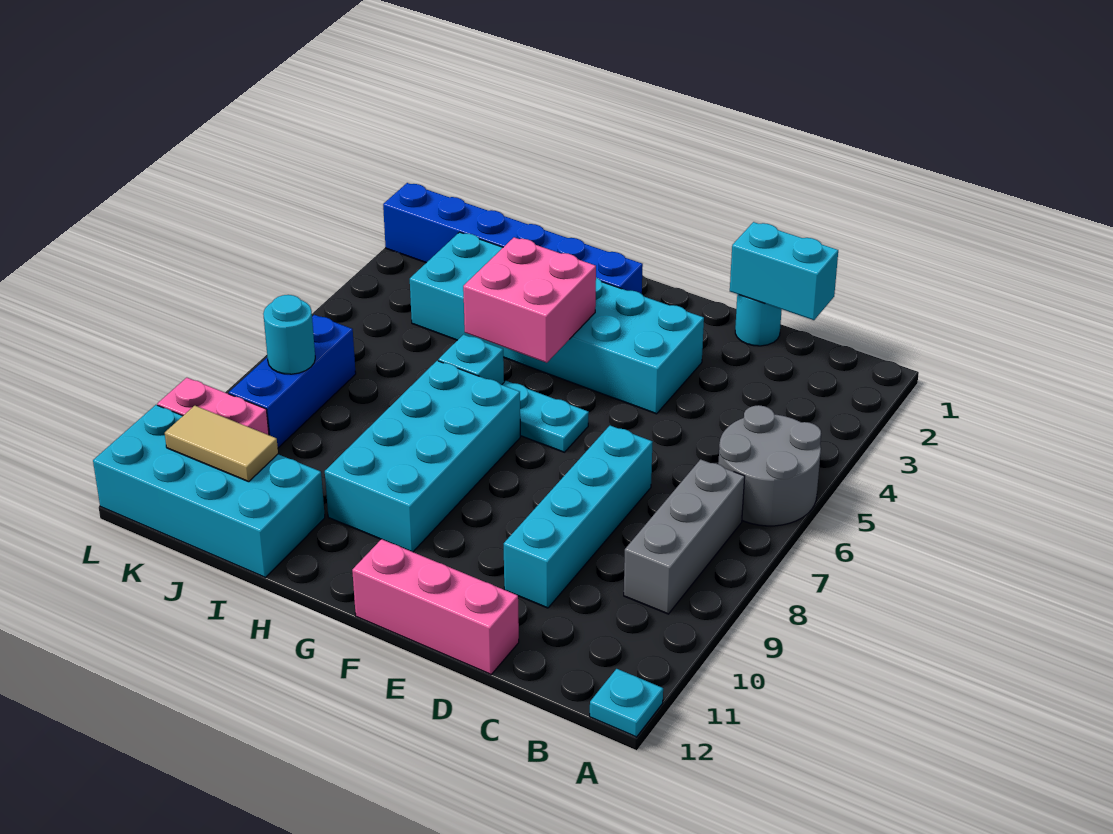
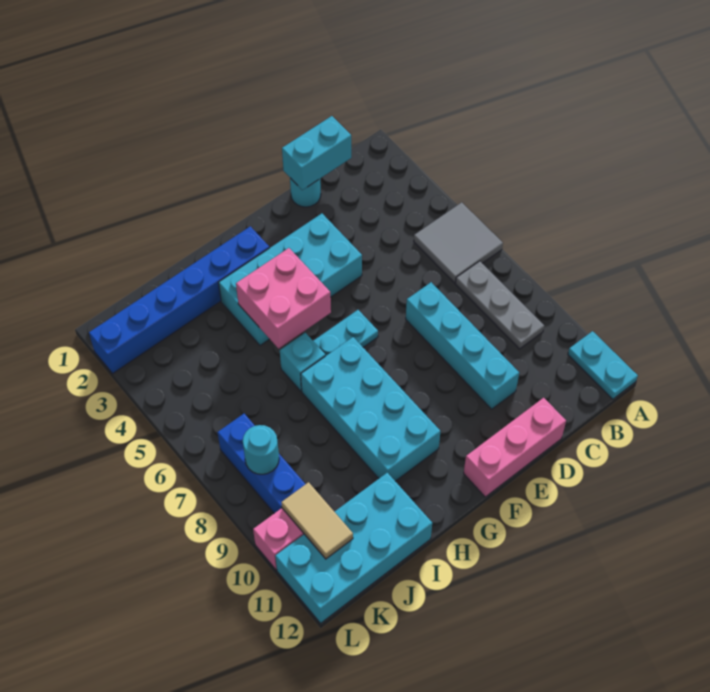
grey round brick A5:B6 level 1 -> grey tile A5:B6 level 1
cyan plate A12 level 1 -> cyan plate A11:A12 level 1
grey brick B7:B9 level 1 -> grey plate B7:B9 level 1
cyan brick E3:J4 level 1 -> cyan brick E3:H4 level 1
tan tile J11:K11 level 2 -> tan tile K10:K11 level 2

